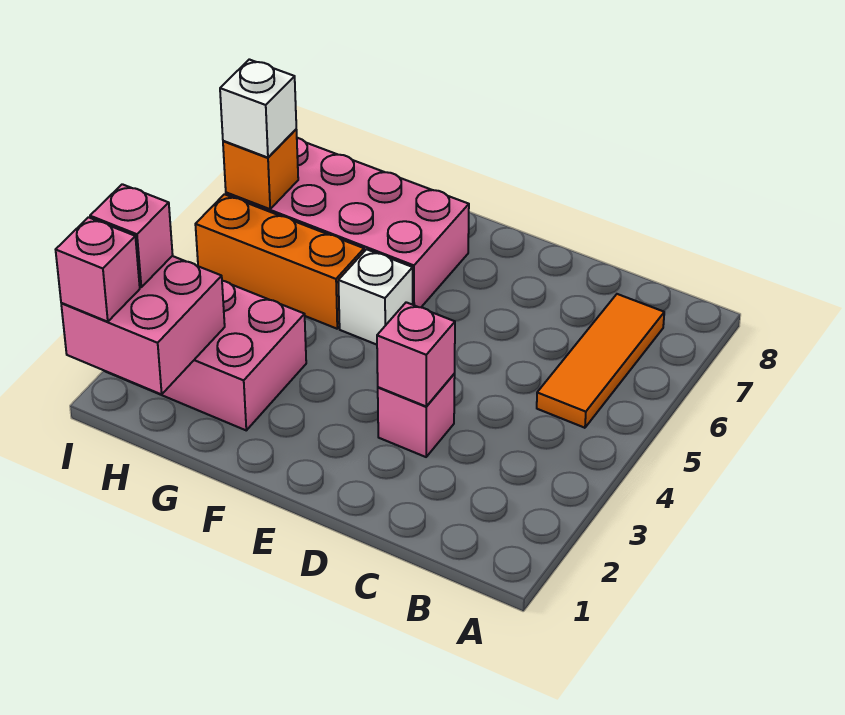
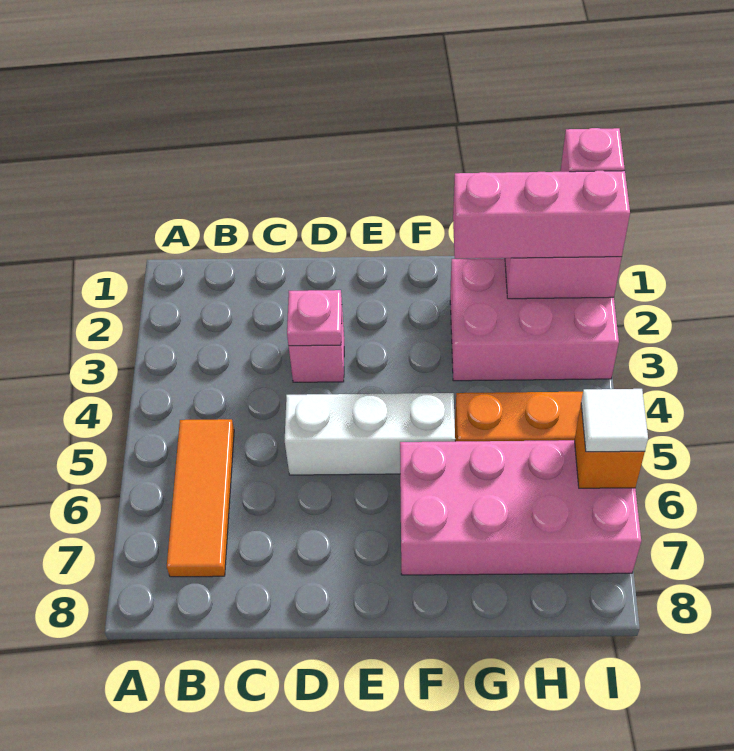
pink brick D3 level 2 -> pink plate D3 level 2
white brick F5 level 1 -> white brick D5:F5 level 1
pink brick I2 level 3 -> pink brick G2:I2 level 3
white brick I6 level 3 -> white tile I6 level 3

